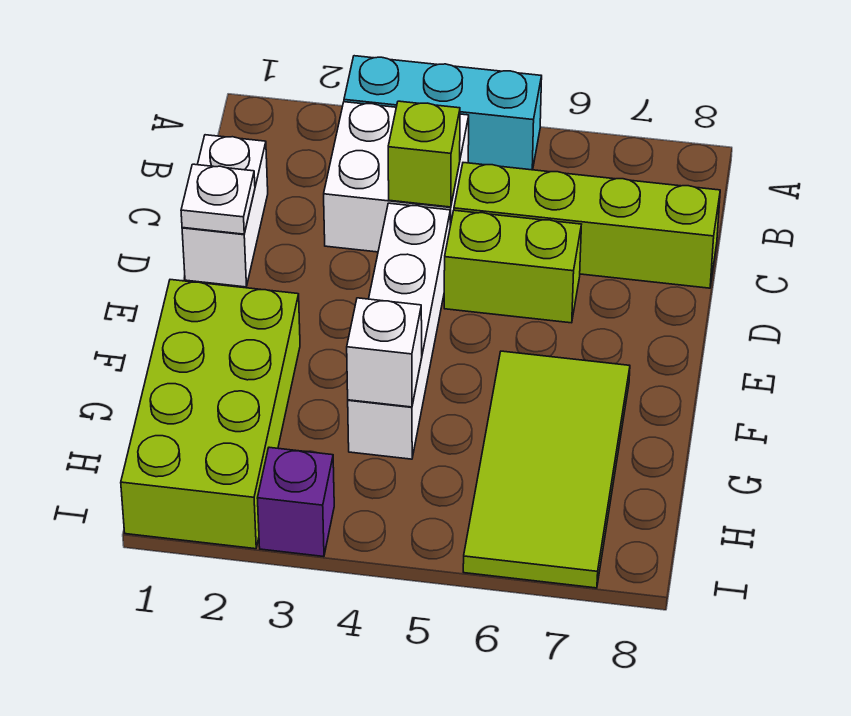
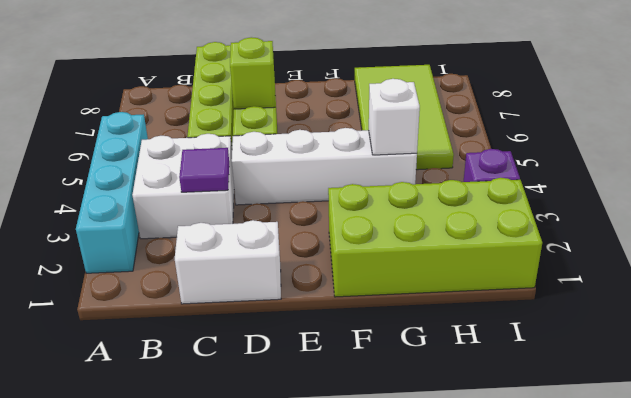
cyan brick A3:A5 level 1 -> cyan brick A2:A5 level 1
none -> purple tile C3 level 2
lime brick C4 level 2 -> lime brick D6 level 2
white plate D1 level 2 -> none
lime tile F6:I7 level 1 -> lime tile G5:H8 level 1

